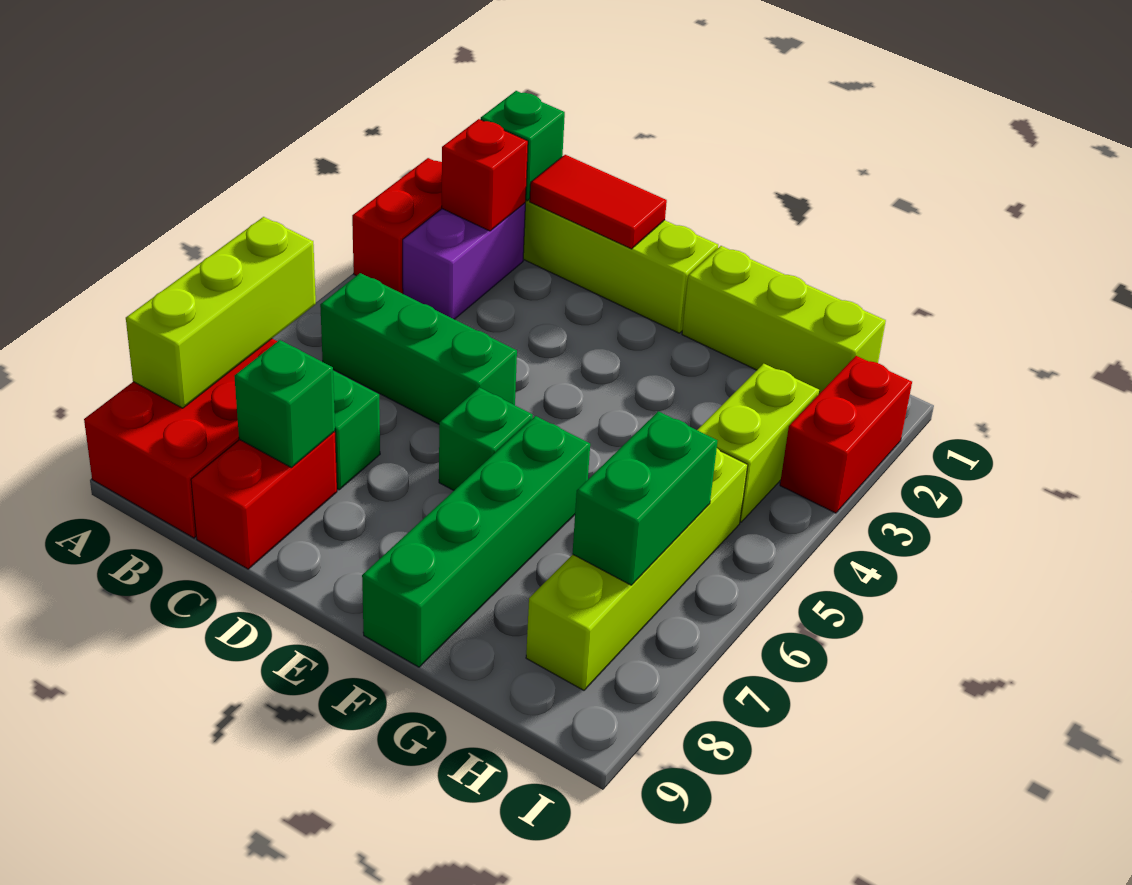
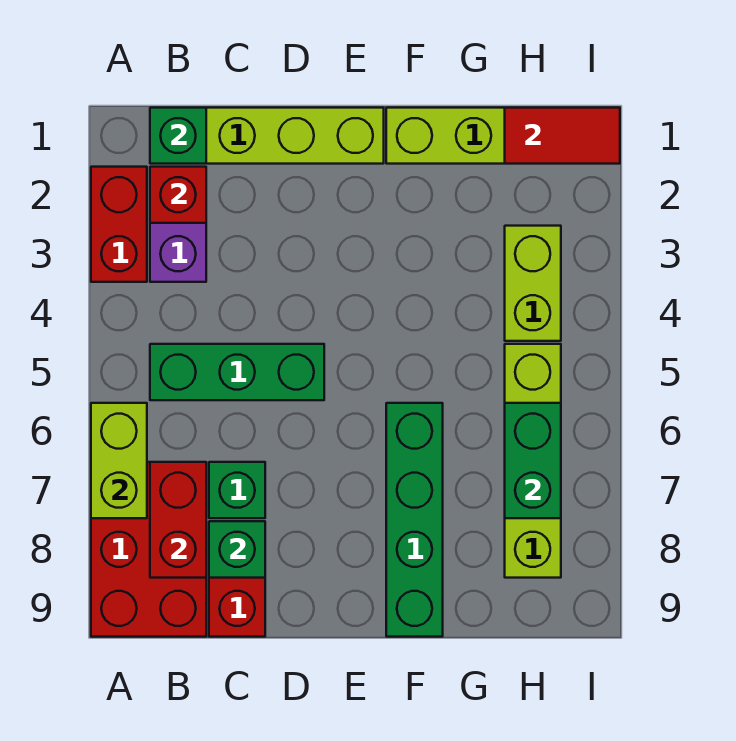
lime brick A6:A8 level 2 -> lime brick A6:A7 level 2
red tile C1:D1 level 2 -> red tile H1:I1 level 2
green brick E6 level 1 -> none
red brick I2:I3 level 1 -> red brick B7:B8 level 2

